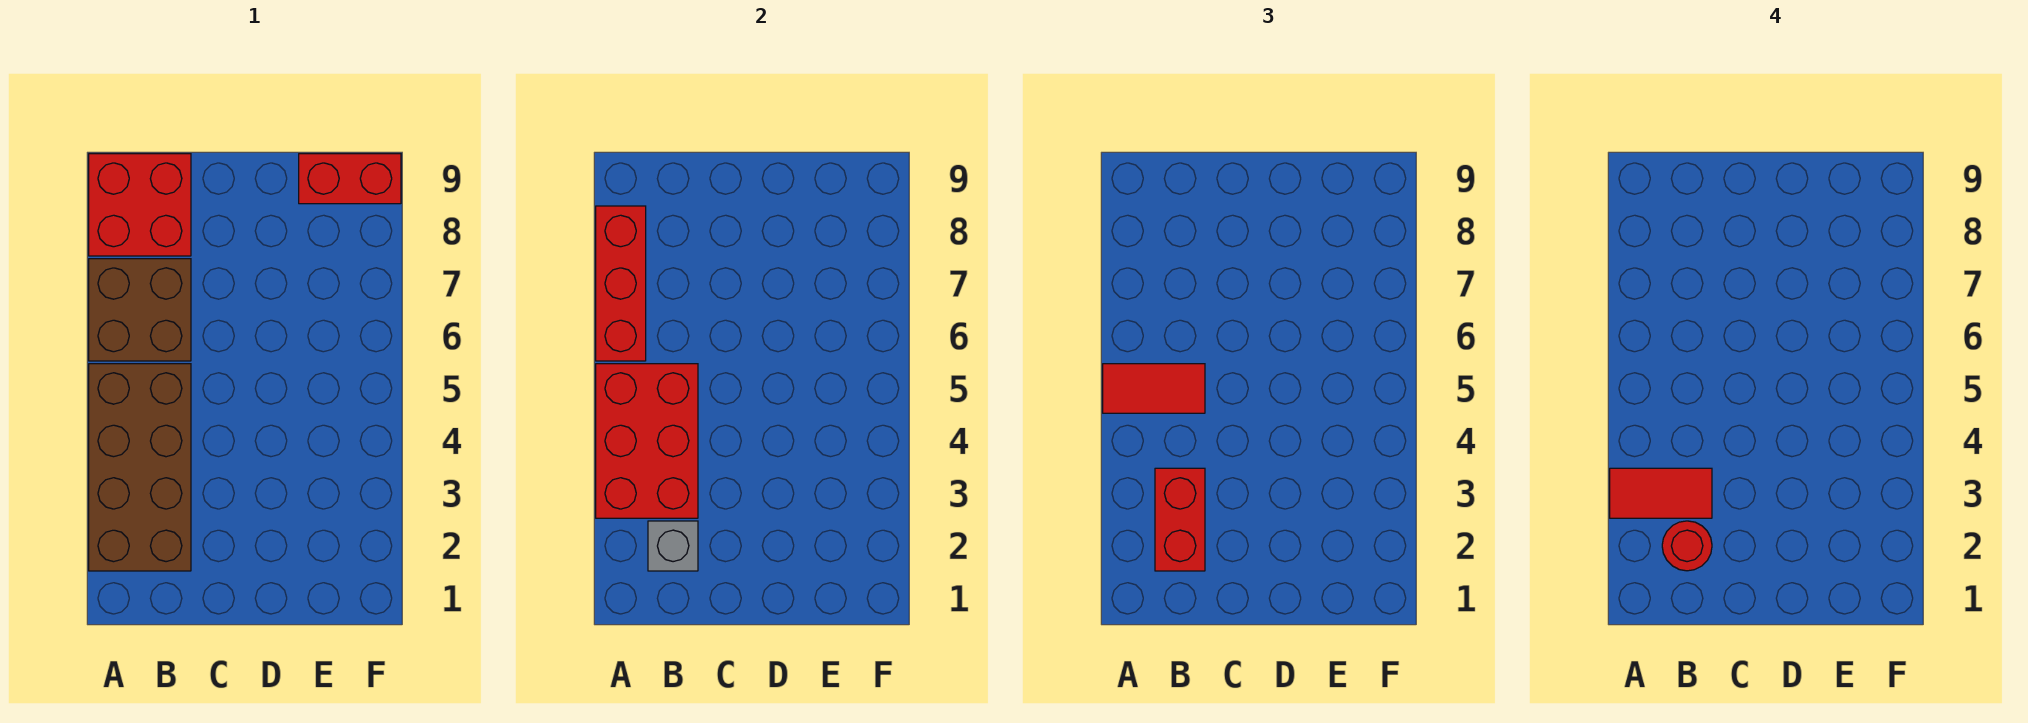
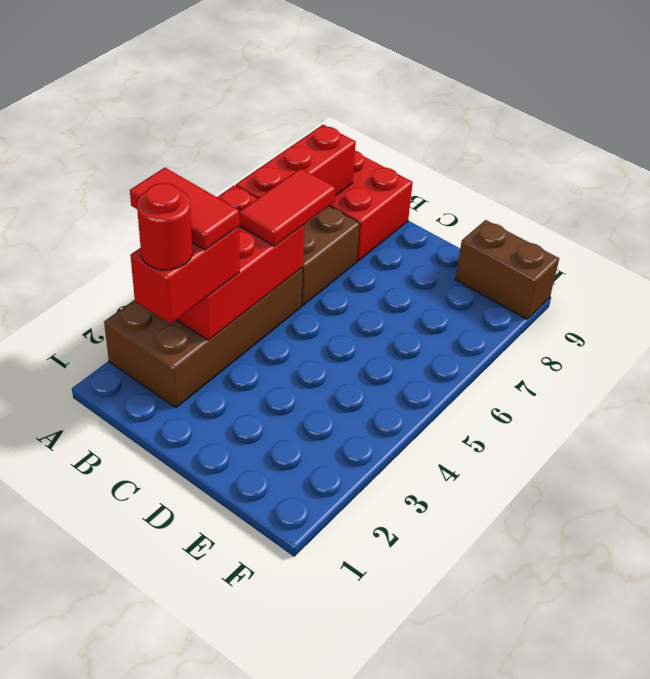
red tile A5:B5 level 3 -> red tile B5:B6 level 3
grey brick B2 level 2 -> none
red brick E9:F9 level 1 -> brown brick E9:F9 level 1

